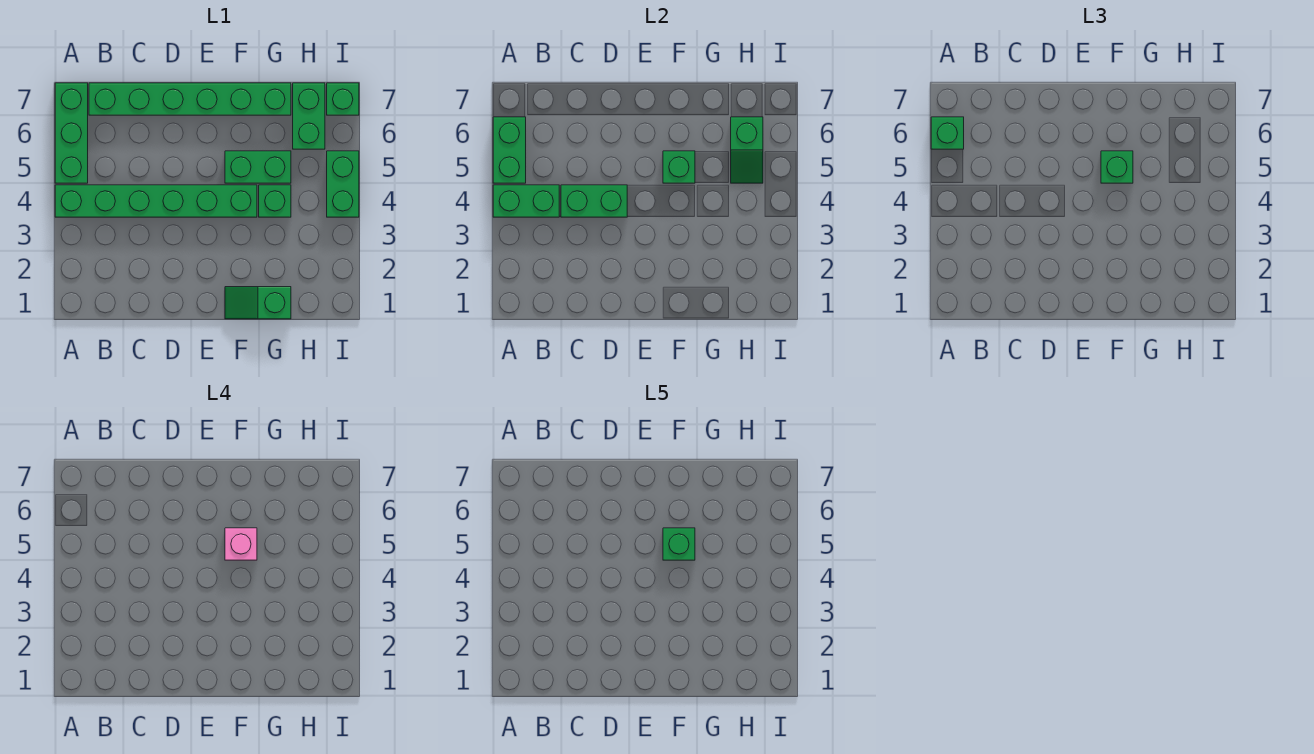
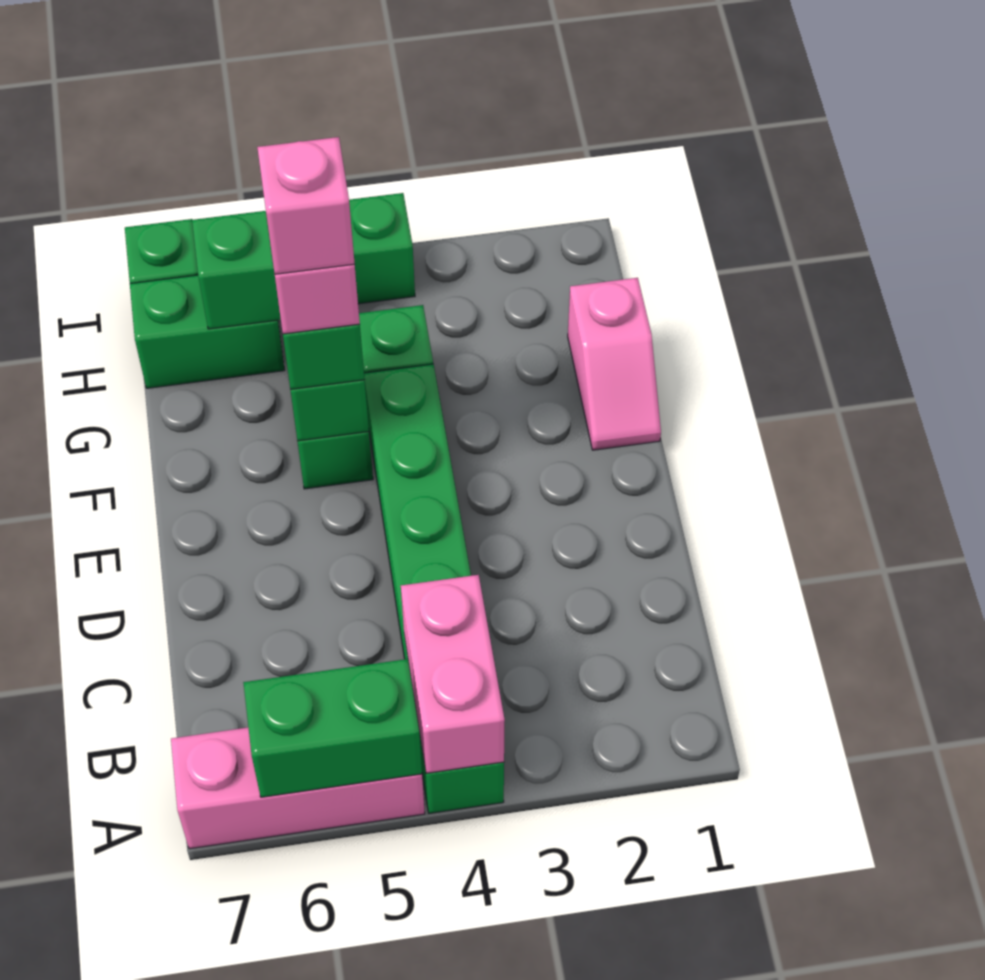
green brick A4:B4 level 2 -> pink brick A4:B4 level 2
green brick A5:A7 level 1 -> pink brick A5:A7 level 1
green brick A6 level 3 -> none
green brick B7:G7 level 1 -> none
green brick C4:D4 level 2 -> none
green slope F1:G1 level 1 top G -> pink slope F1:G1 level 1 top G
green brick F5 level 5 -> pink brick F5 level 5

